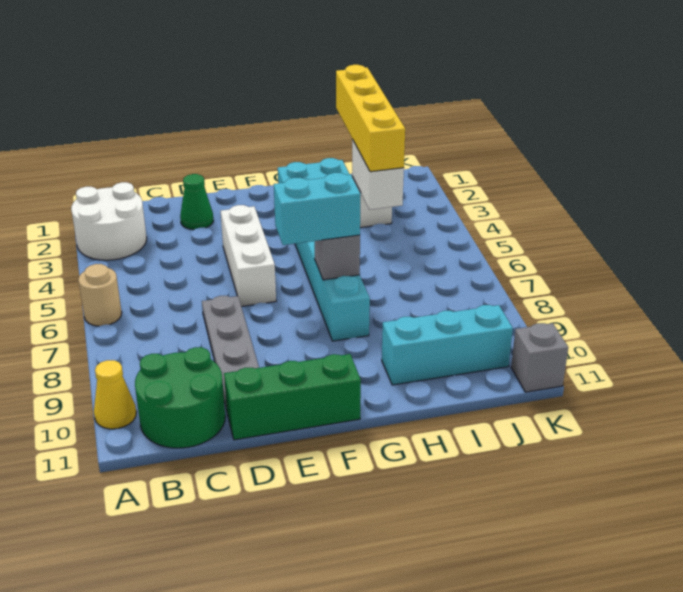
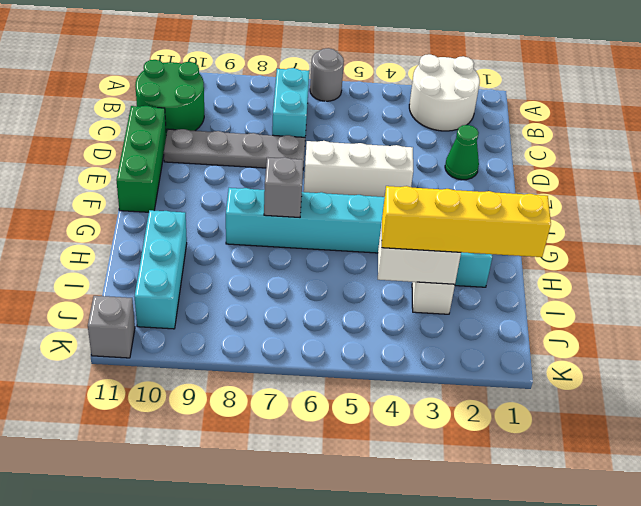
tan round brick A6 level 1 -> grey round brick A6 level 1
yellow cone A10 level 1 -> none
cyan brick F7:G7 level 3 -> cyan brick B7:C7 level 1

